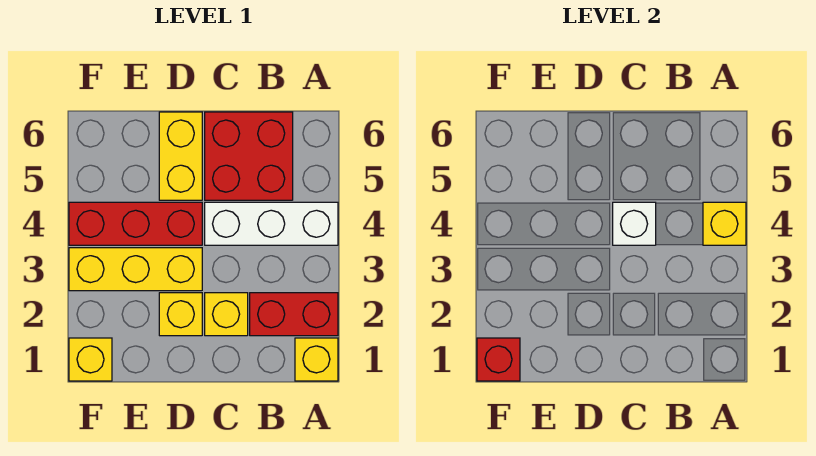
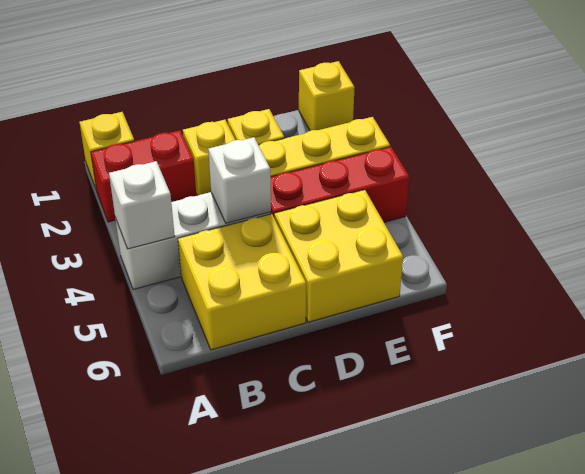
yellow brick A4 level 2 -> white brick A4 level 2
red brick B5:C6 level 1 -> yellow brick B5:C6 level 1
yellow brick D5:D6 level 1 -> yellow brick D5:E6 level 1
red brick F1 level 2 -> none

